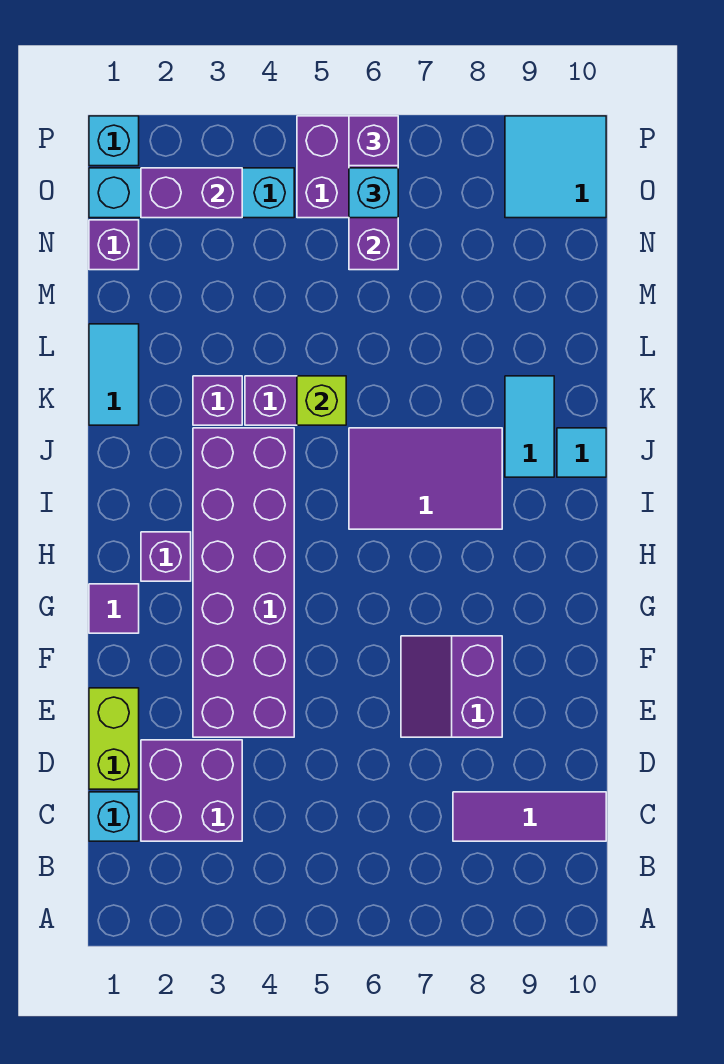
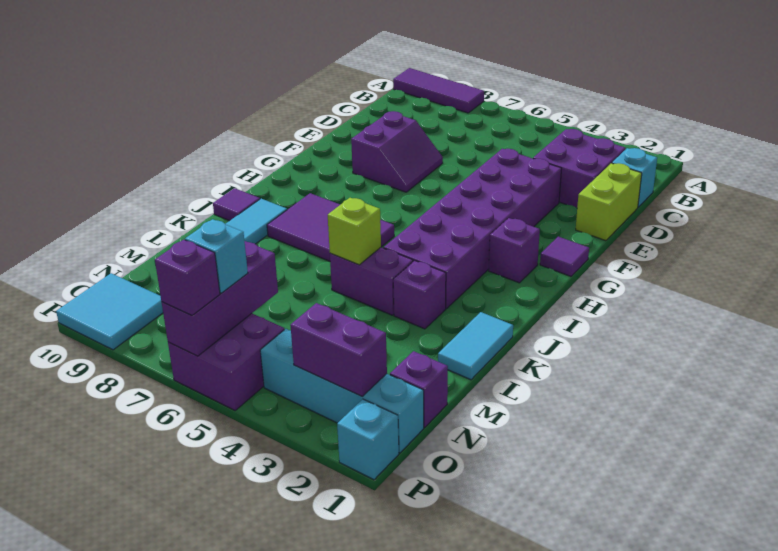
purple tile C8:C10 level 1 -> purple tile A8:A10 level 1
cyan tile J10 level 1 -> purple tile J10 level 1

